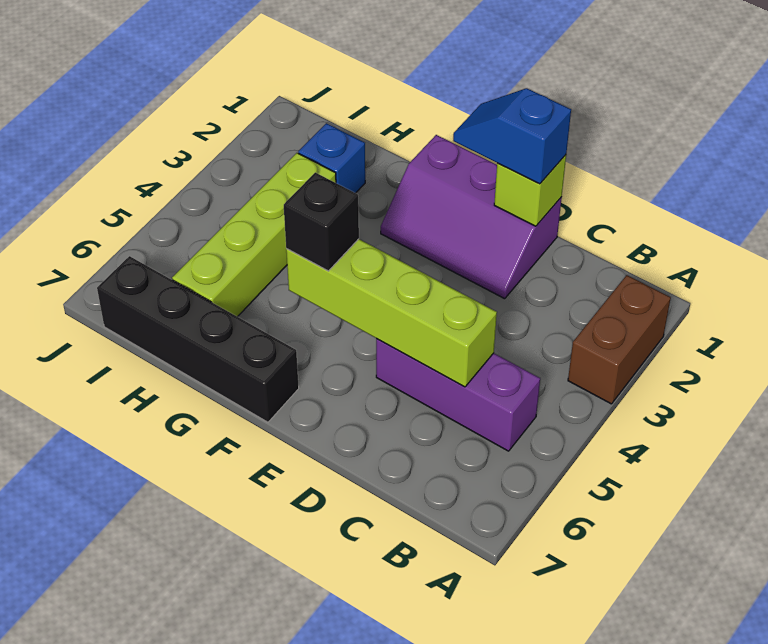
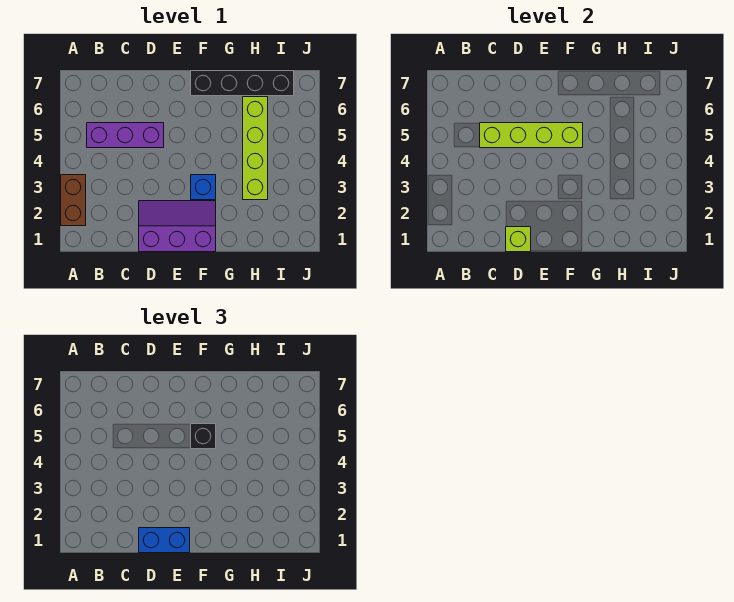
blue slope D1:E1 level 3 top D -> blue brick D1:E1 level 3
blue brick H2 level 1 -> blue brick F3 level 1

